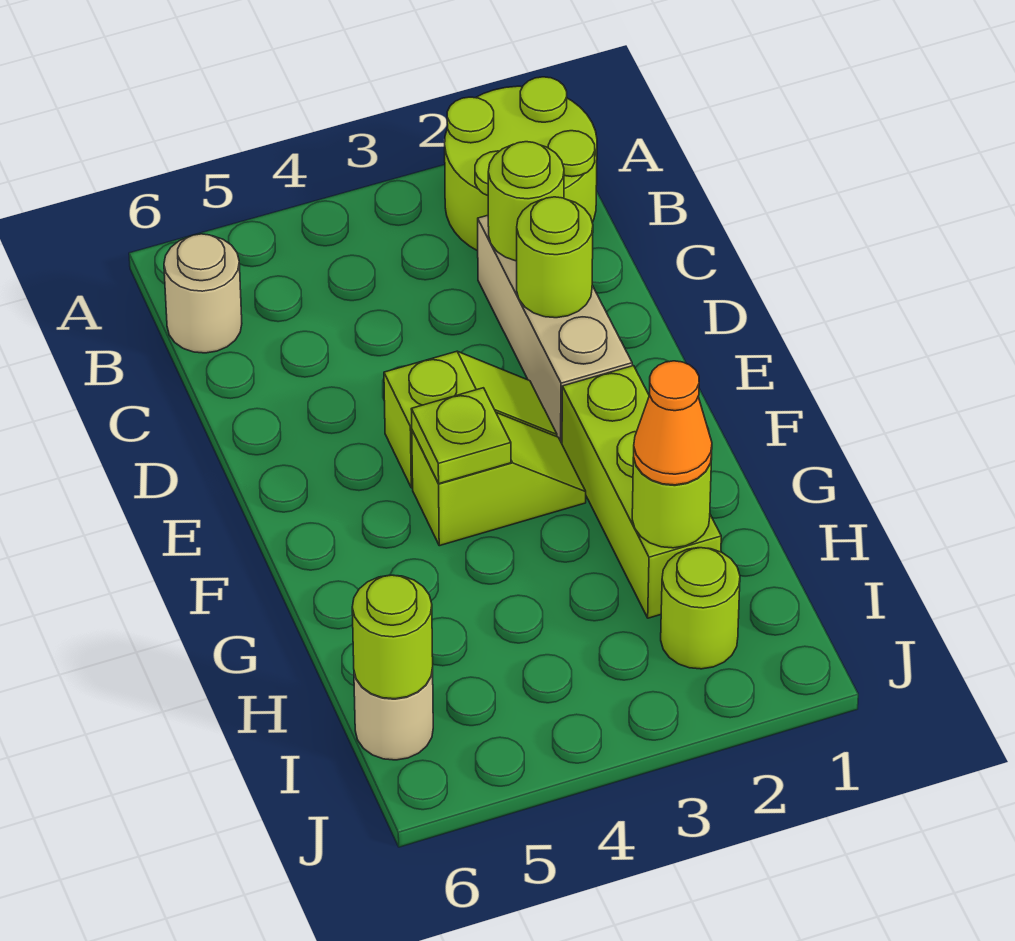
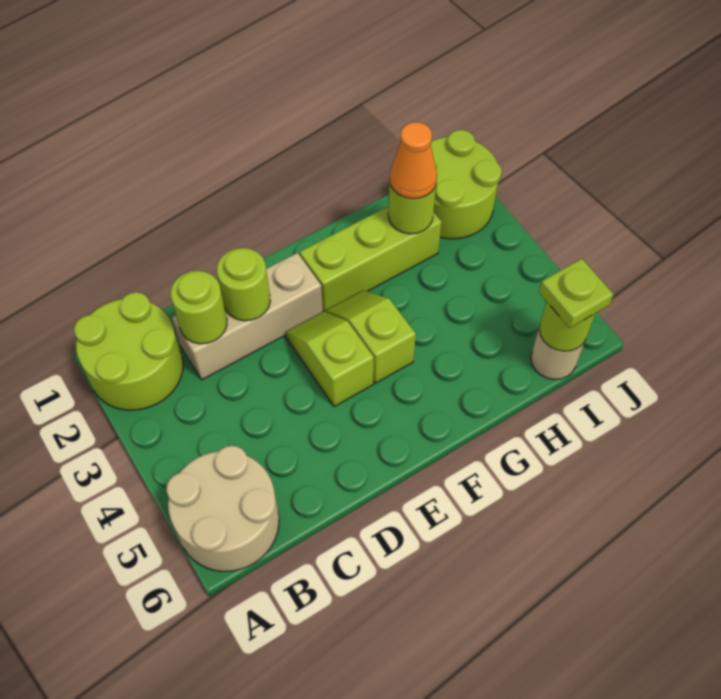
tan round brick B6 level 1 -> tan round brick A5:B6 level 1
lime plate F4 level 2 -> lime plate I6 level 3
lime round brick I2 level 1 -> lime round brick I1:J2 level 1

